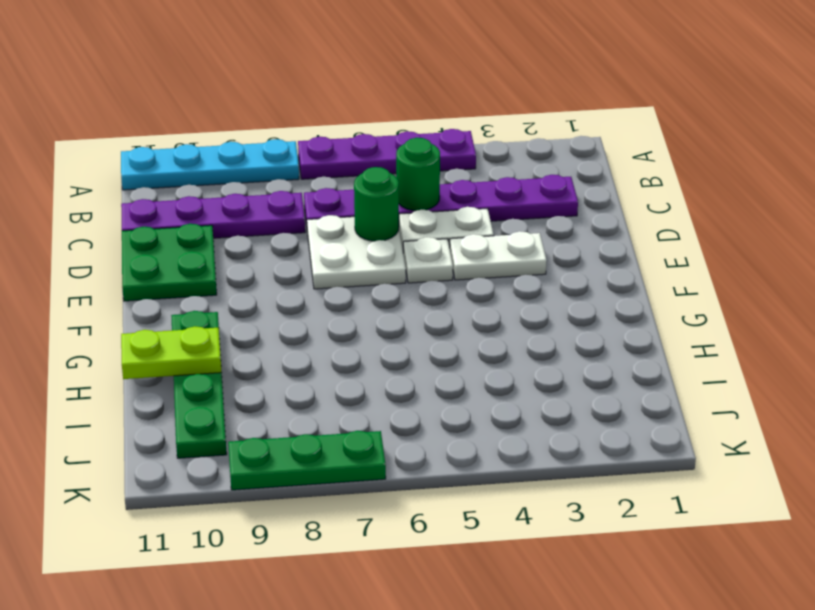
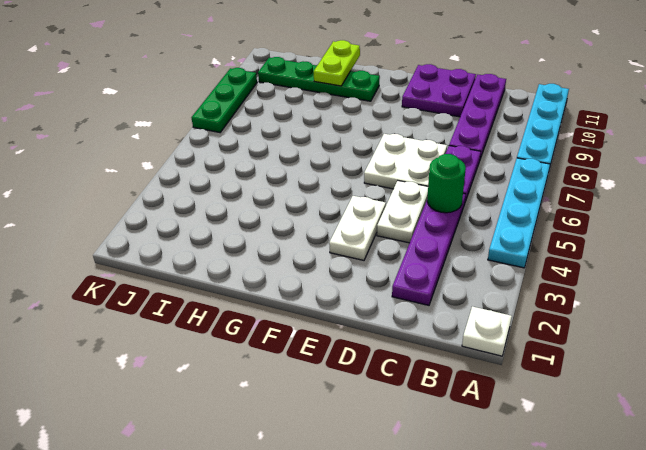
purple plate A4:A7 level 1 -> cyan plate A4:A7 level 1
green round brick D6 level 2 -> none
green plate D10:E11 level 1 -> purple plate D10:E11 level 1
white plate E5 level 1 -> white plate A1 level 1

